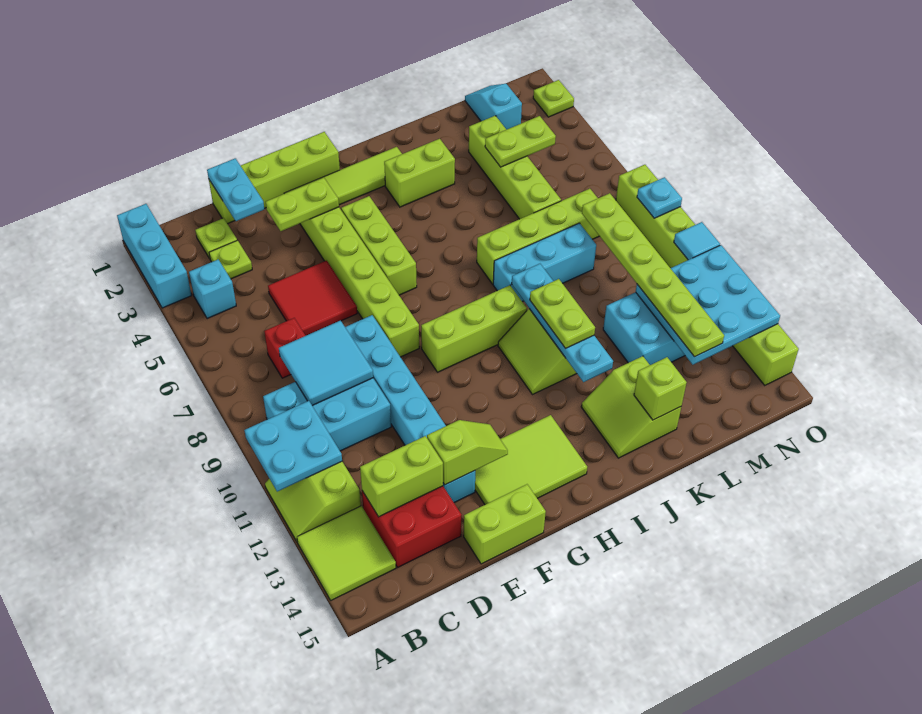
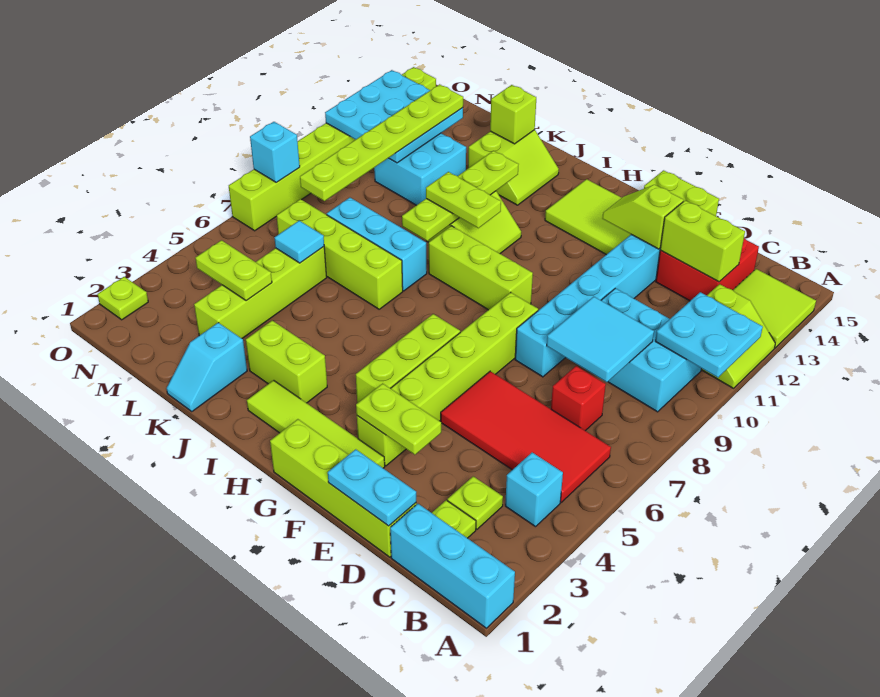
cyan brick A1:A3 level 1 -> cyan brick A1:C1 level 1
cyan plate D1:D2 level 2 -> cyan plate D1:E1 level 2
red tile D5:E6 level 1 -> red tile B5:E6 level 1
cyan plate J9:J12 level 2 -> lime plate J9:J12 level 2
lime plate J10:J11 level 3 -> lime plate I10:J10 level 3
cyan slope M1:M2 level 1 top 2 -> cyan slope K1:K2 level 1 top 2
cyan plate O8 level 2 -> cyan brick O8 level 2
cyan tile O10 level 2 -> cyan tile L6 level 2

